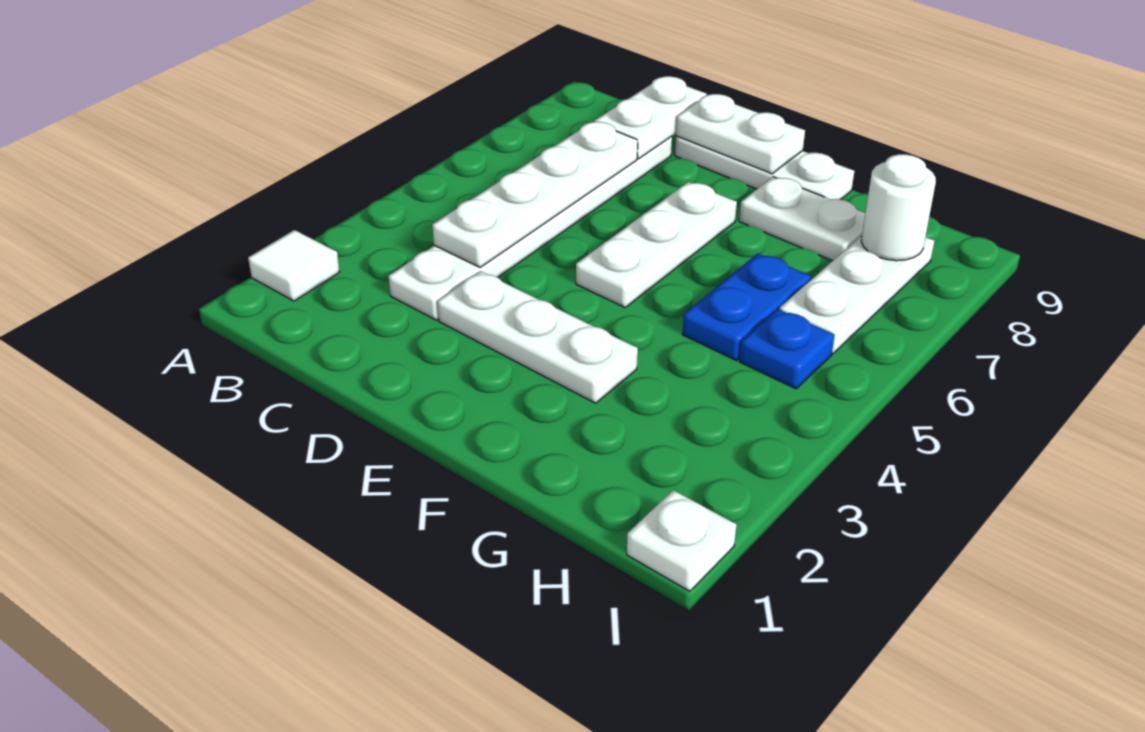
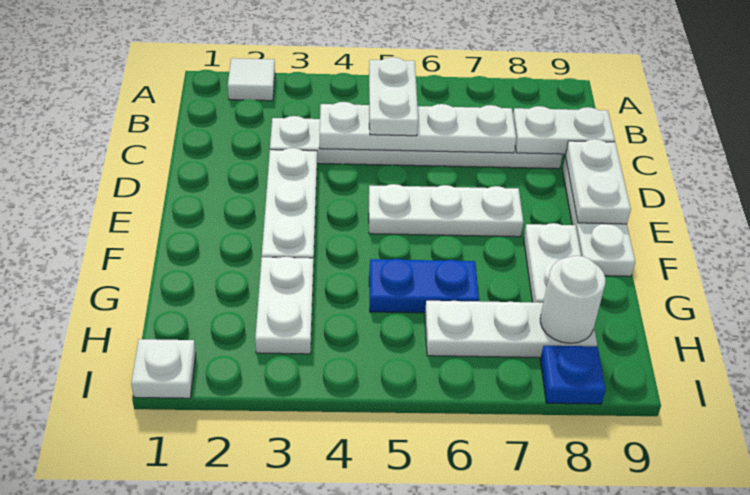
none -> white plate B5:C5 level 3
none -> white plate G3:H3 level 1
blue plate H5 level 1 -> blue plate I8 level 1

